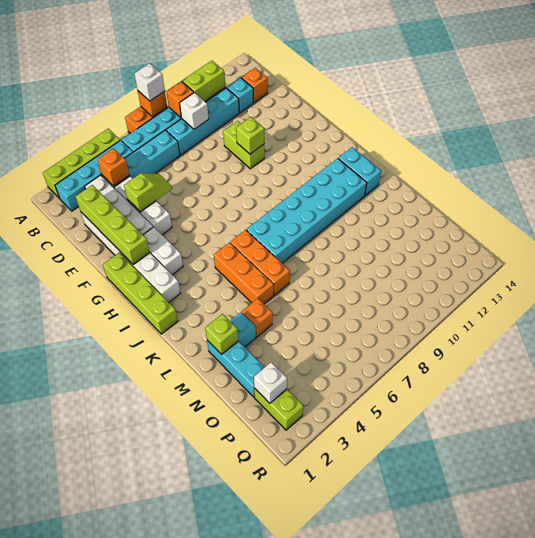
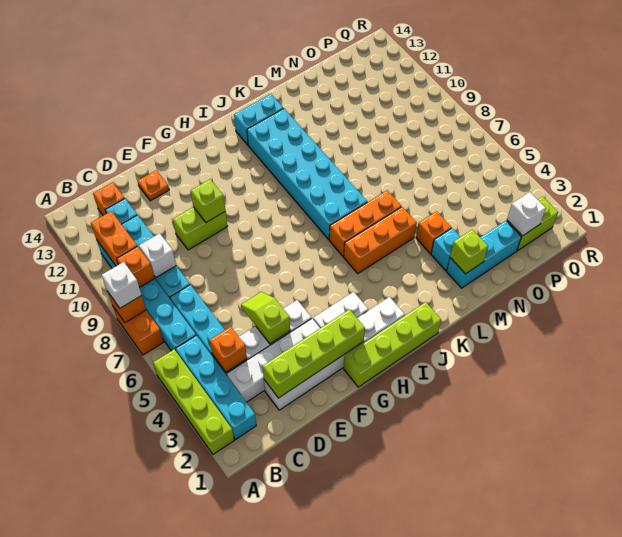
lime brick B10:B11 level 2 -> orange brick B10:B11 level 2
none -> orange plate E13 level 1

